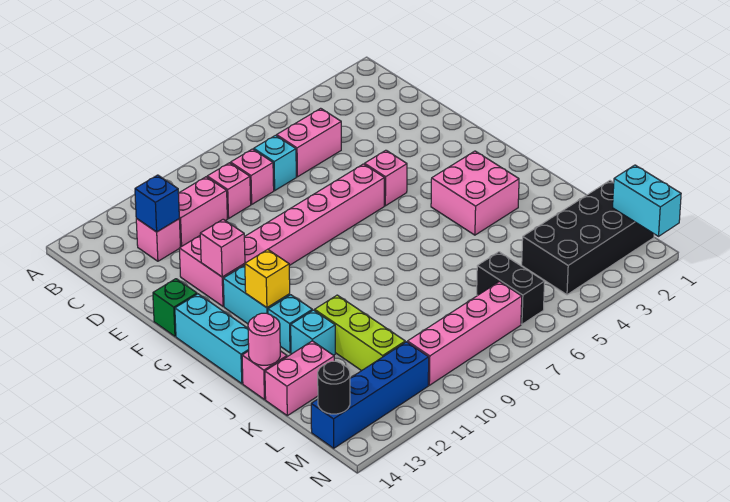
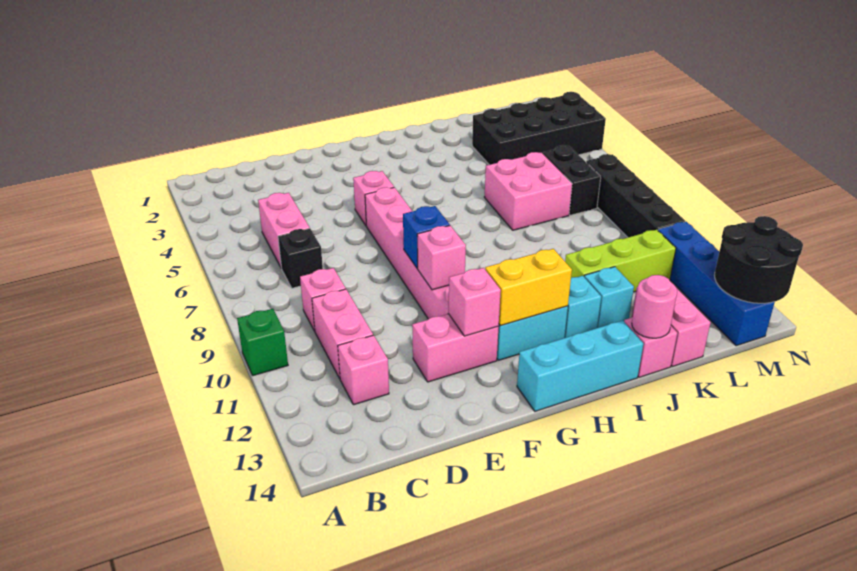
cyan brick C7 level 1 -> black brick C7 level 1
pink brick C8 level 1 -> pink brick F10 level 2
blue brick C12 level 2 -> blue brick F9 level 2
green brick F14 level 1 -> green brick A10 level 1
pink brick H3:I4 level 1 -> pink brick J6:K7 level 1
yellow brick H12 level 2 -> yellow brick G12:H12 level 2
black brick L1:M4 level 1 -> black brick K3:N4 level 1
black brick L6:M6 level 1 -> black brick L6:L7 level 1
cyan brick M1:N1 level 2 -> none
pink brick M7:M10 level 1 -> black brick M7:M10 level 1
black round brick M14 level 2 -> black round brick M13:N14 level 2

